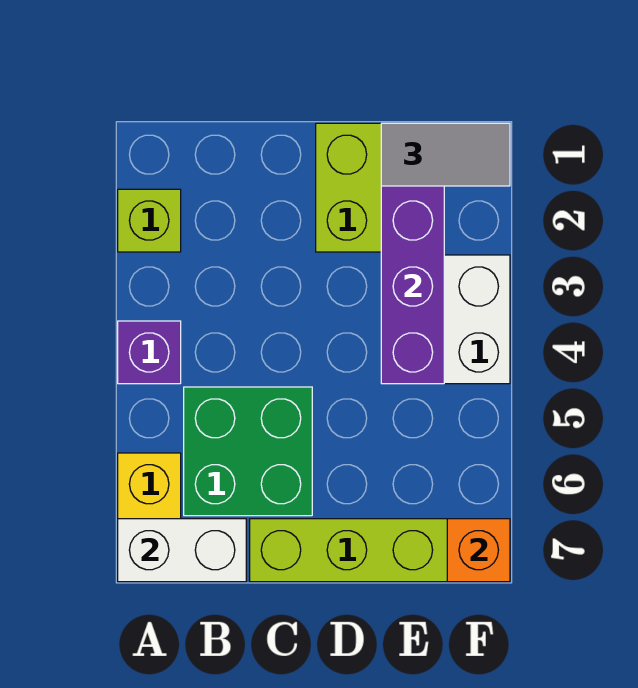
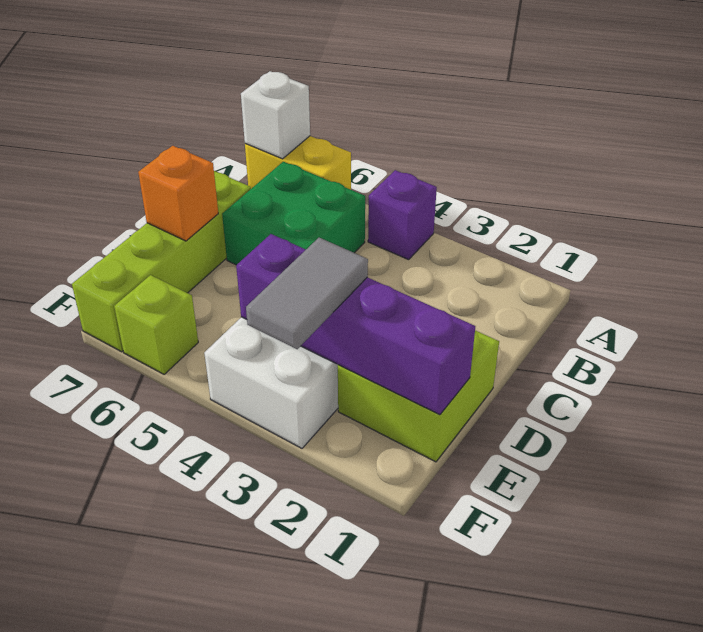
lime brick A2 level 1 -> lime brick F6 level 1
white brick A7:B7 level 2 -> white brick A7 level 2
grey tile E1:F1 level 3 -> grey tile E3:F3 level 3
orange brick F7 level 2 -> orange brick D7 level 2

